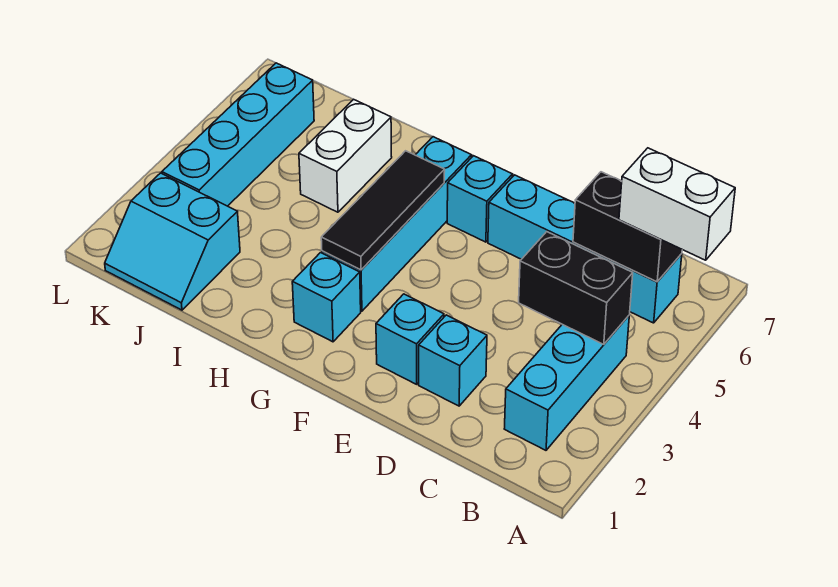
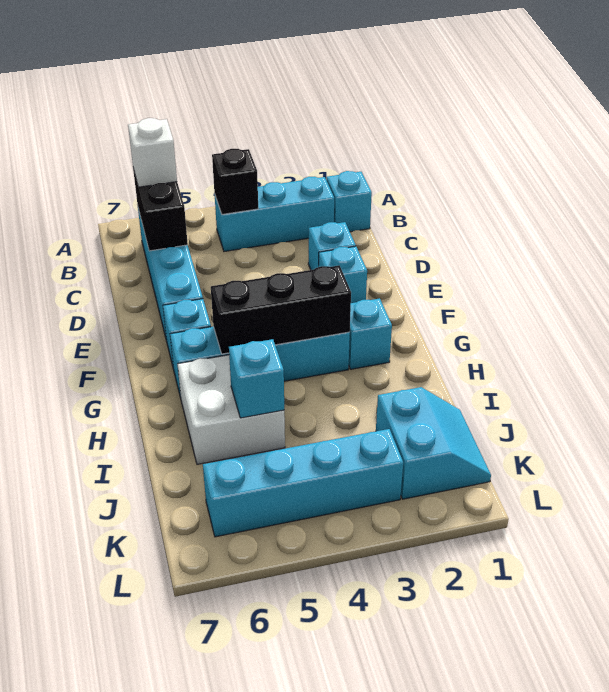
white brick A6:B6 level 3 -> white brick B6 level 3
none -> cyan brick B1 level 1
black brick B4:C4 level 2 -> black brick B4 level 2
black tile G3:G5 level 2 -> black brick G3:G5 level 2
white brick I5:I6 level 1 -> white brick H5:I6 level 1
none -> cyan brick I5 level 2

